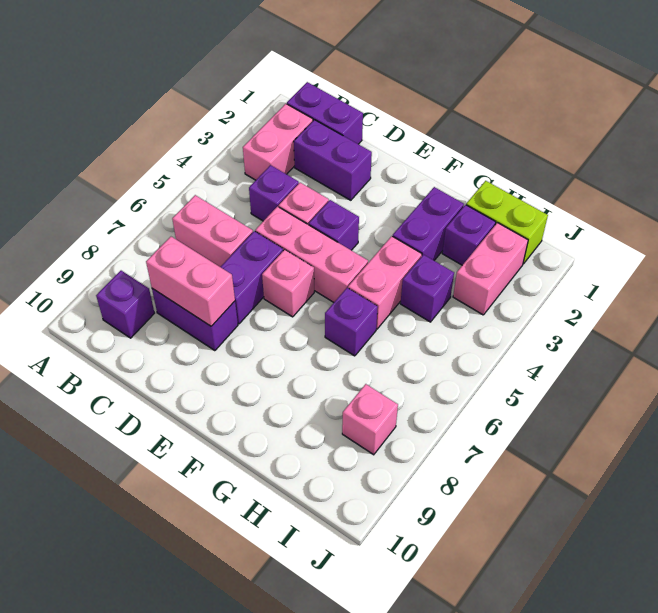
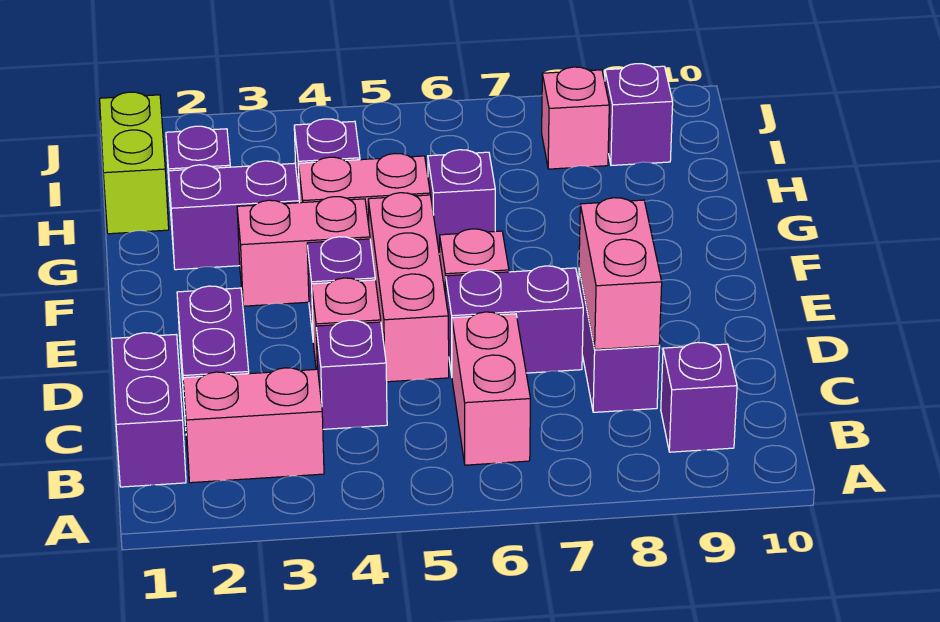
pink brick I2:I3 level 1 -> pink brick F3:F4 level 1
none -> purple brick I9 level 1

